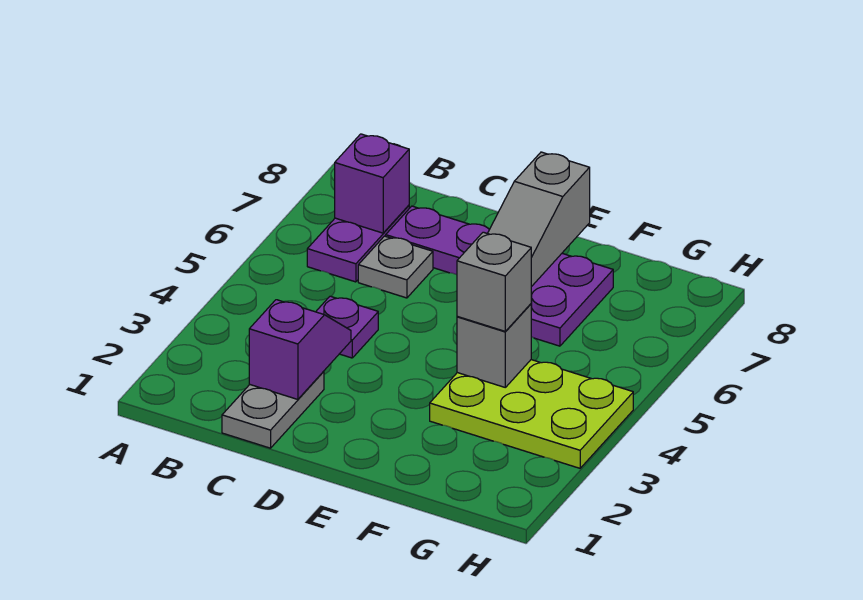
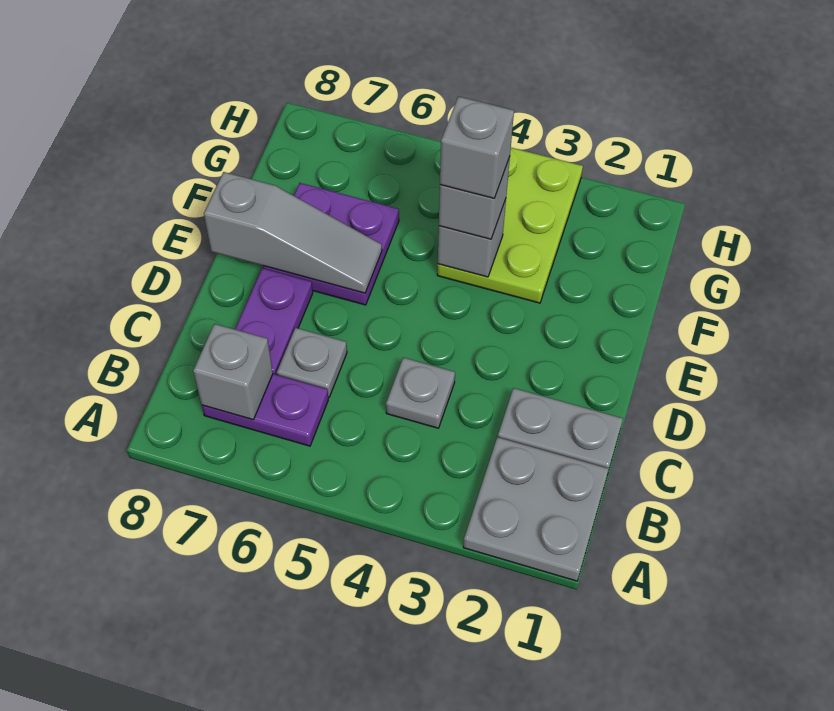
none -> grey plate A1:B2 level 1
purple brick B7 level 2 -> grey brick B7 level 2
purple slope C2:C3 level 2 top 2 -> none
purple plate C4 level 1 -> grey plate C4 level 1
none -> grey brick F4 level 4

